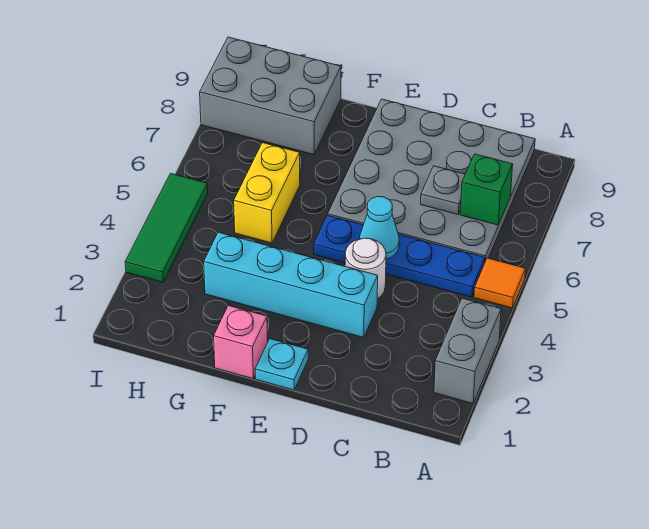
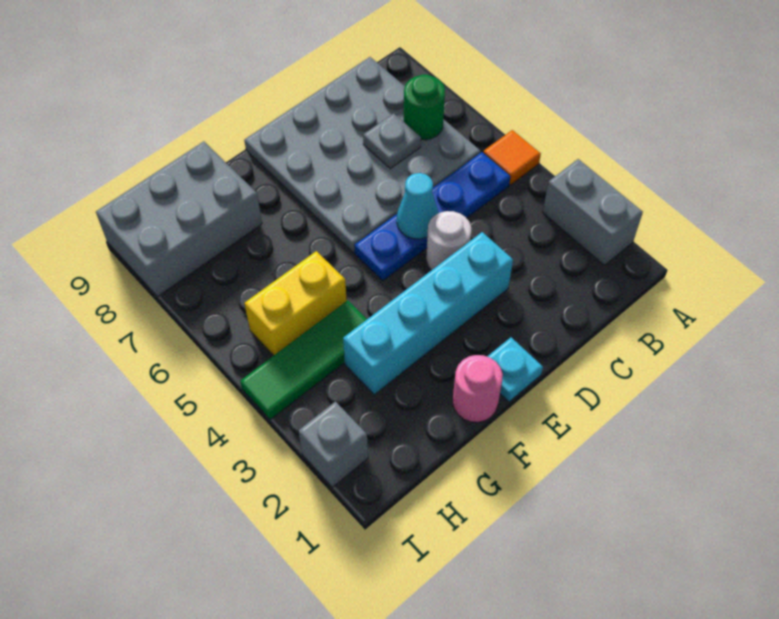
green brick B7 level 2 -> green round brick B7 level 2
pink brick F1 level 1 -> pink round brick F1 level 1
yellow brick G5:G6 level 1 -> yellow brick G5:H5 level 1
none -> grey brick I2 level 1
green tile I3:I5 level 1 -> green tile G4:I4 level 1

